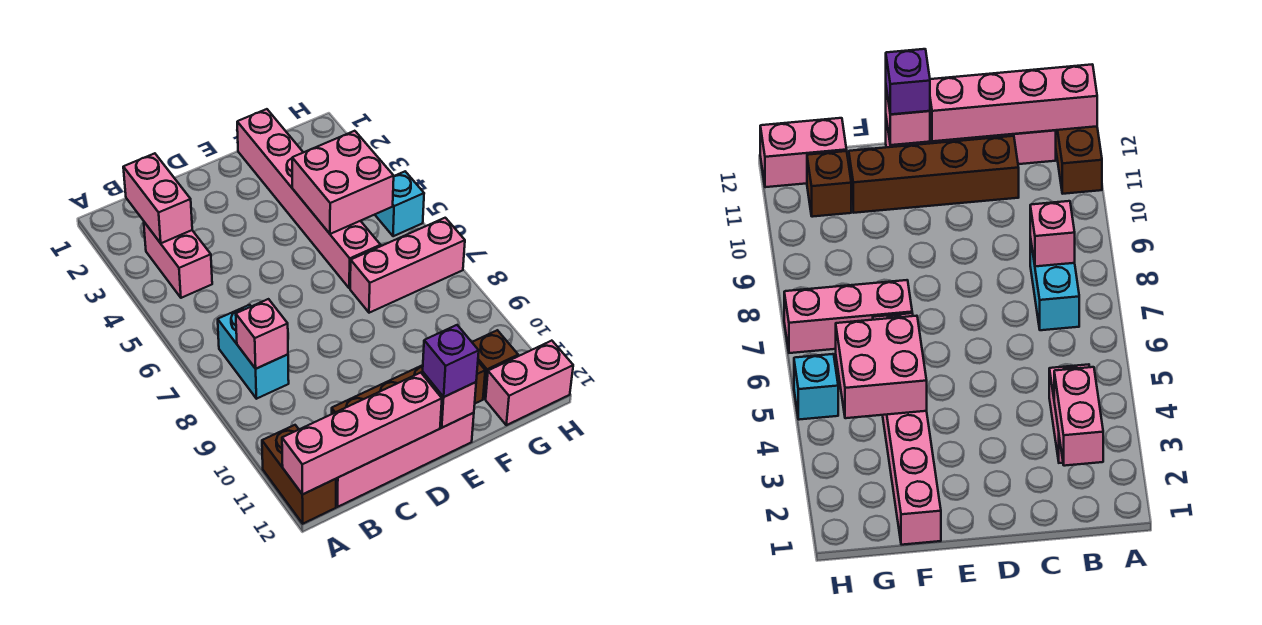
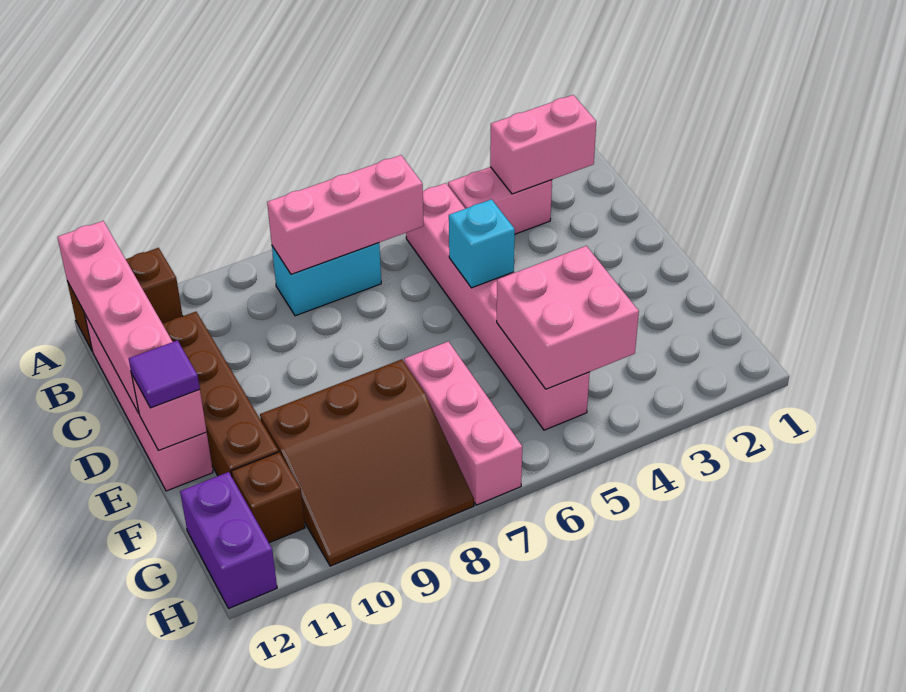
pink brick B8 level 2 -> pink brick B6:B8 level 2
purple brick E12 level 3 -> purple tile E12 level 3
pink brick F1:F6 level 1 -> pink brick B5:G5 level 1
none -> brown slope F8:H10 level 1 top F
pink brick G12:H12 level 1 -> purple brick G12:H12 level 1
cyan brick H5 level 1 -> cyan brick D5 level 2

